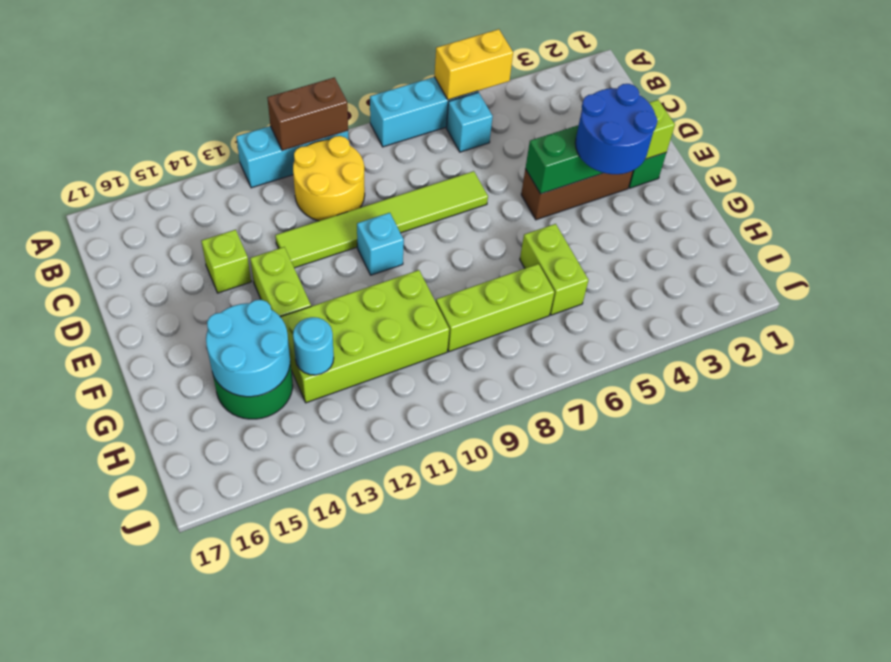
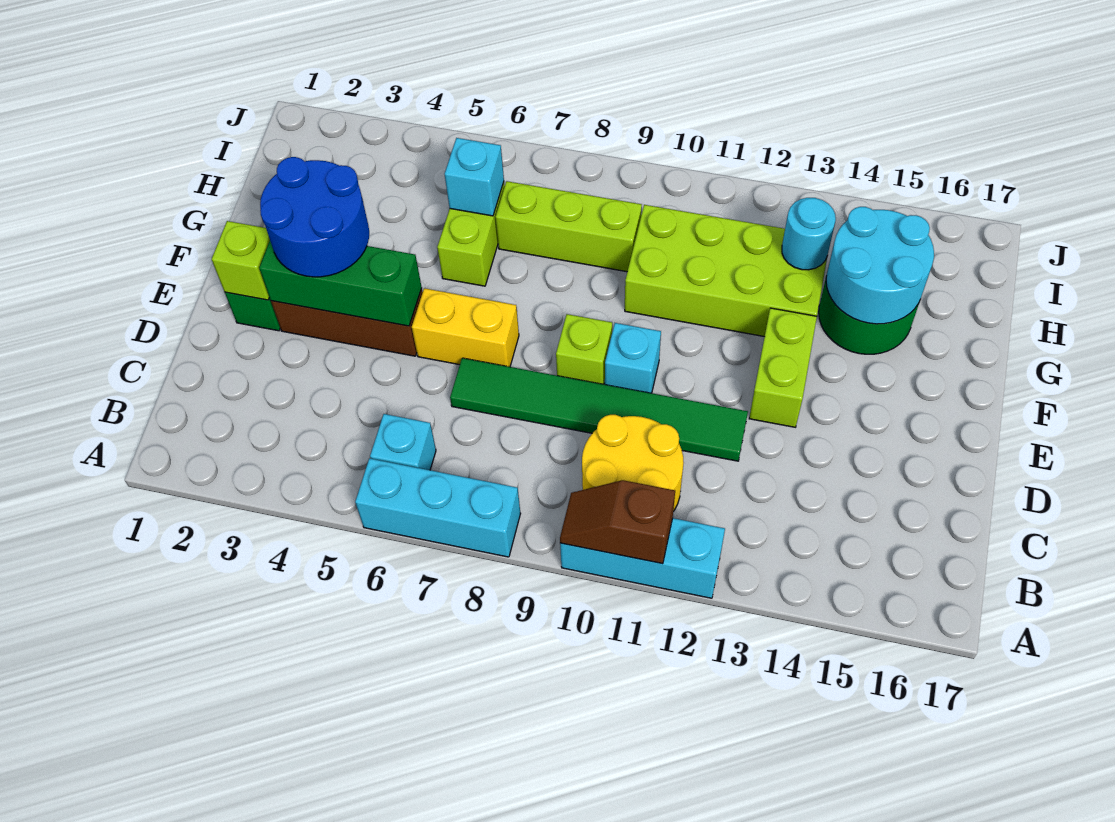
yellow brick A5:A6 level 2 -> yellow brick E6:E7 level 1
brown brick A10:A11 level 2 -> brown slope A10:A11 level 2 top 11
lime tile D7:D12 level 1 -> green tile D7:D12 level 1
lime brick D14 level 1 -> lime brick E9 level 1
none -> cyan brick H6 level 2

